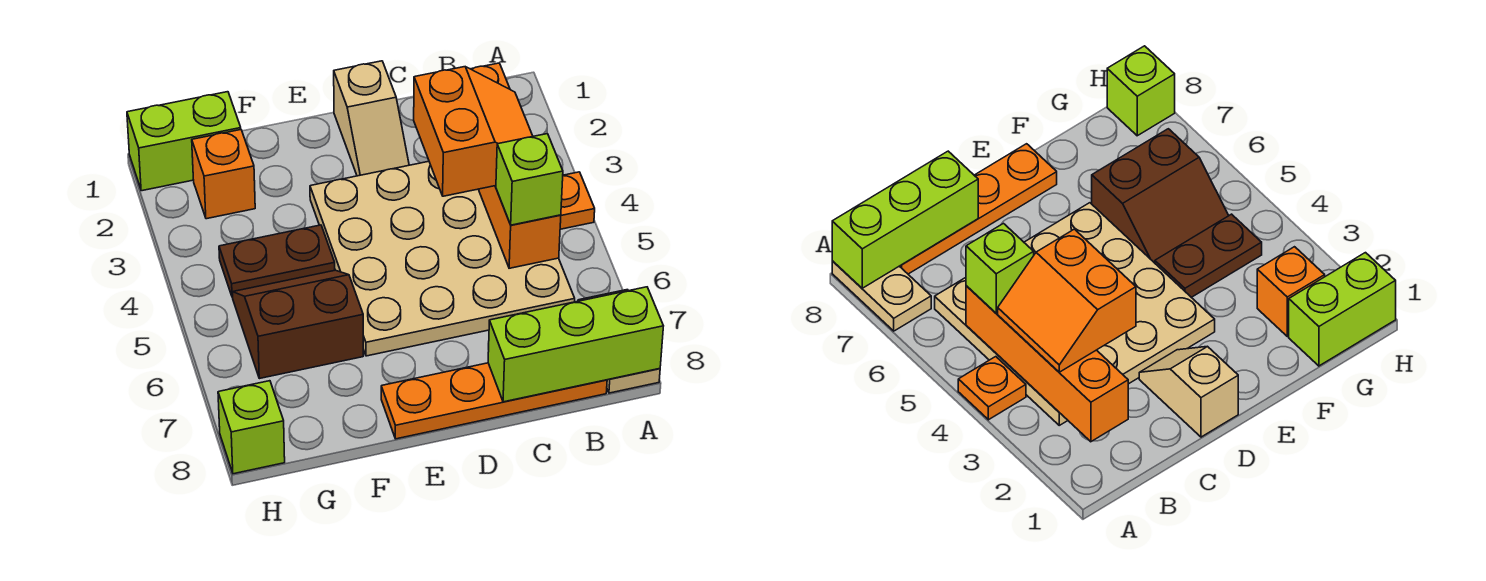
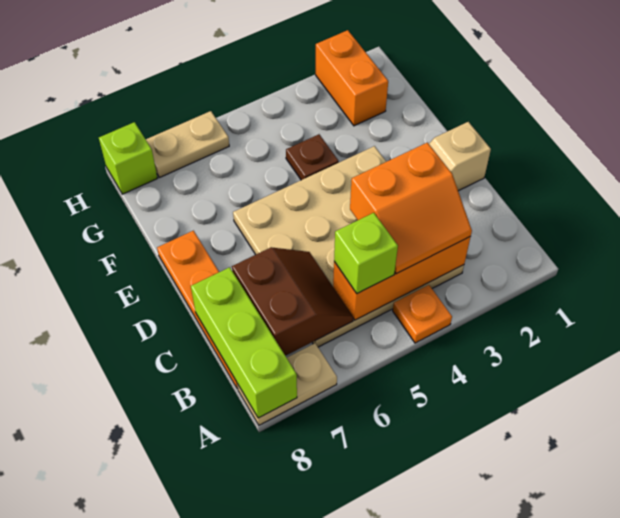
orange brick B2:B5 level 2 -> orange brick B3:B5 level 2
brown plate F4:G4 level 1 -> brown plate F4 level 1
brown slope F5:G6 level 1 top 6 -> brown slope B6:C7 level 2 top 7
lime brick G1:H1 level 1 -> none
orange brick G2 level 1 -> orange brick G2:H2 level 1
none -> tan plate H6:H7 level 1

